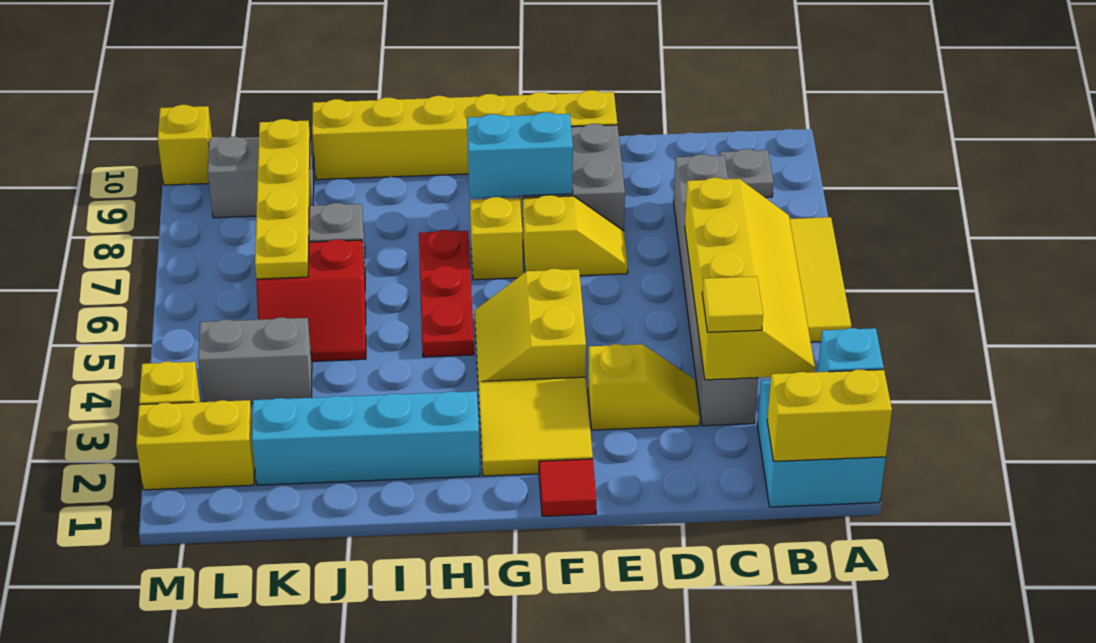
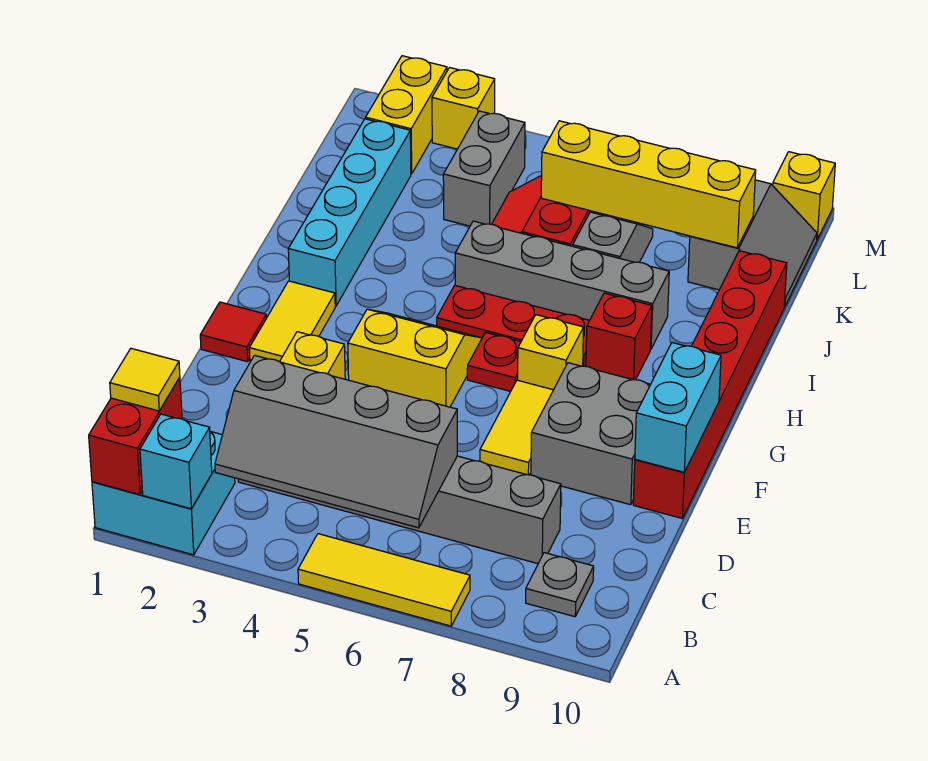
yellow brick A1:B1 level 2 -> red brick A1:B1 level 2
yellow slope B3:C6 level 2 top C -> grey slope B3:C6 level 2 top C
yellow tile C3 level 3 -> yellow tile B1 level 3
yellow slope E7:F7 level 1 top F -> yellow tile E7:F7 level 1
yellow brick E10:J10 level 1 -> red brick E10:J10 level 1
yellow tile F2:G3 level 1 -> yellow tile F2:G2 level 1
cyan brick F8:G8 level 2 -> cyan brick E10:F10 level 2
none -> red plate G6 level 1
none -> red brick H8 level 1
none -> grey brick I5:I8 level 1
yellow plate K6:K9 level 2 -> yellow brick K6:K9 level 2

